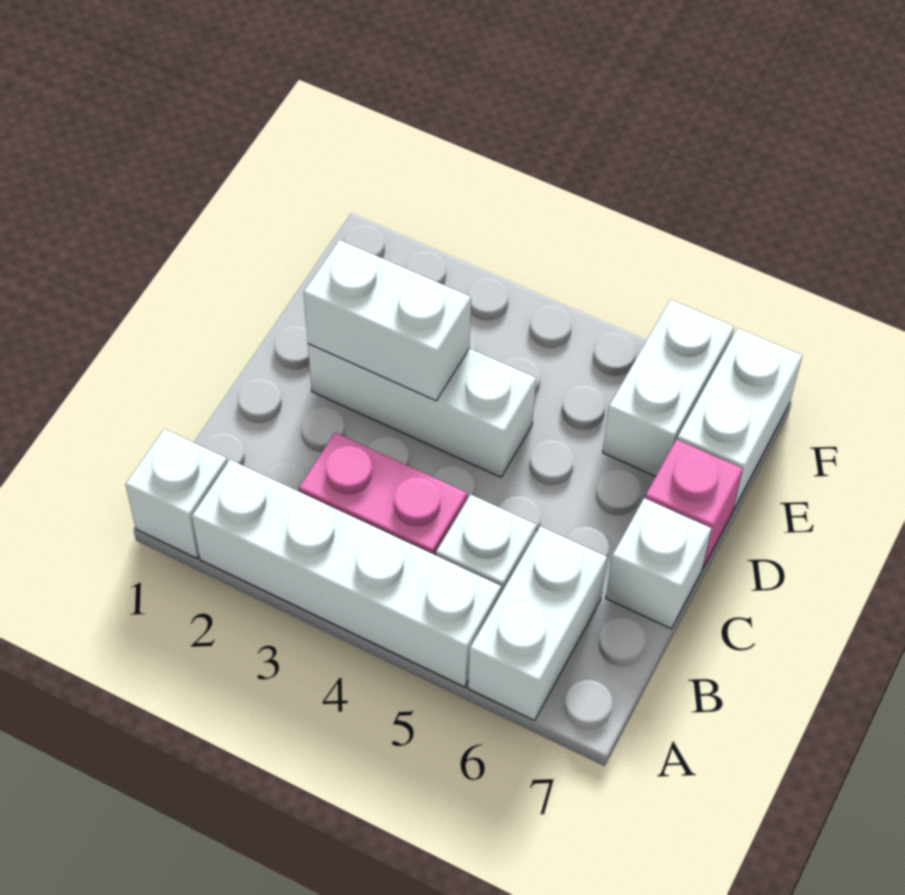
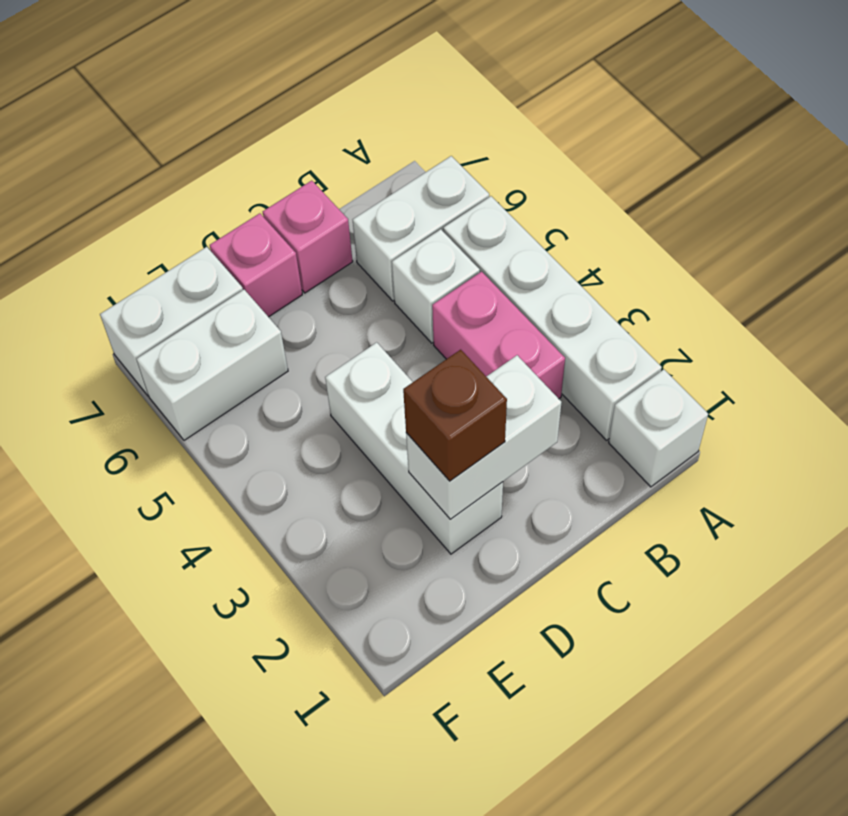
white brick C7 level 1 -> pink brick C7 level 1
white brick D2:D3 level 2 -> white brick C2:D2 level 2
none -> brown brick D2 level 3

